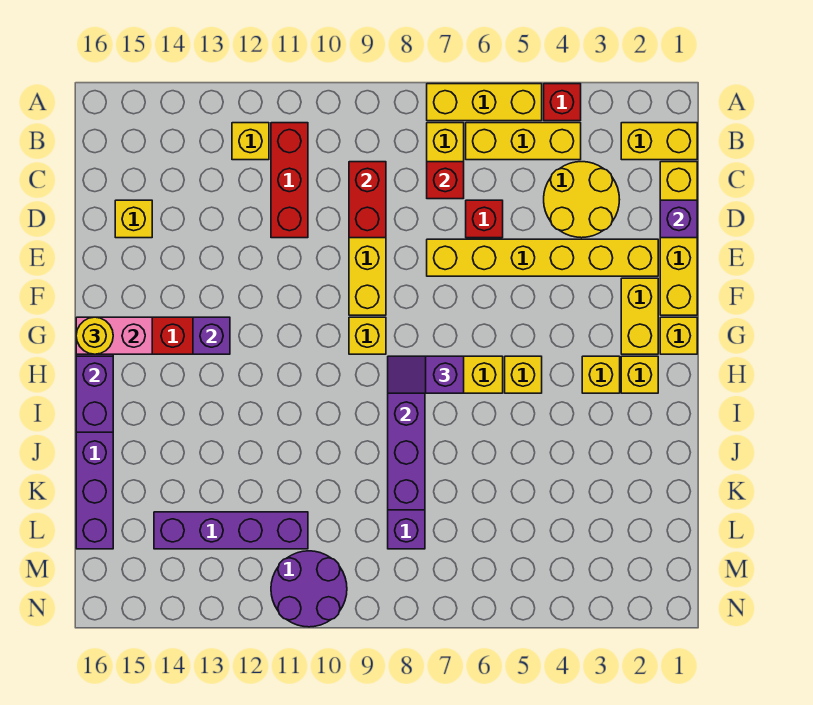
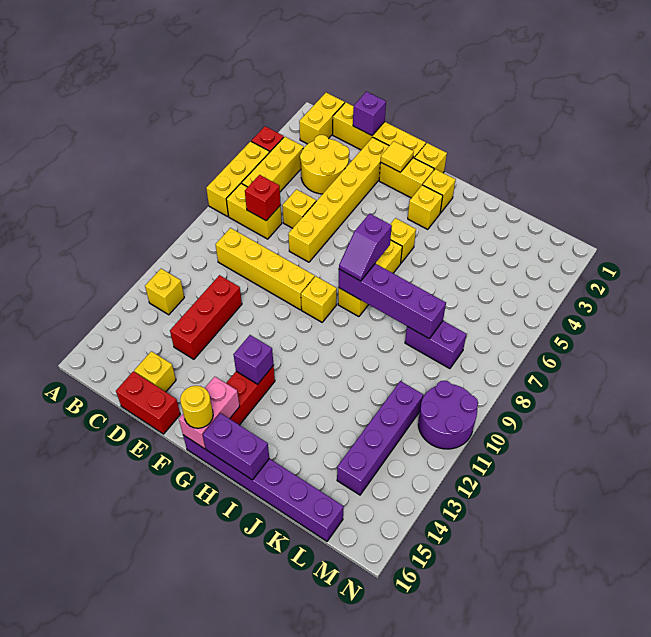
red brick B11:D11 level 1 -> red brick D11:D13 level 1
red brick C9:D9 level 2 -> red brick D16:E16 level 1
red brick D6 level 1 -> yellow brick D6 level 1
none -> yellow tile F2 level 2

